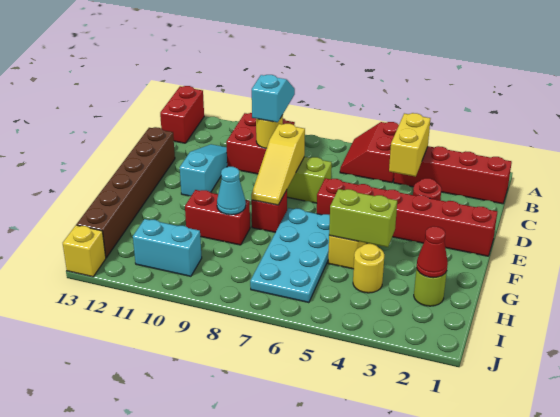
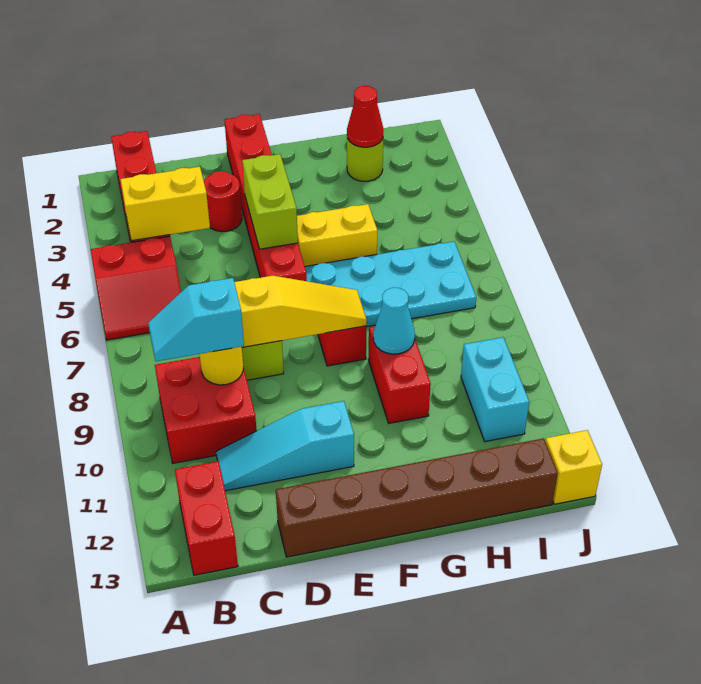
red brick A13:B13 level 1 -> red brick B12:B13 level 1
lime brick G4:G5 level 2 -> lime brick E4:E5 level 2
yellow round brick H4 level 1 -> none

